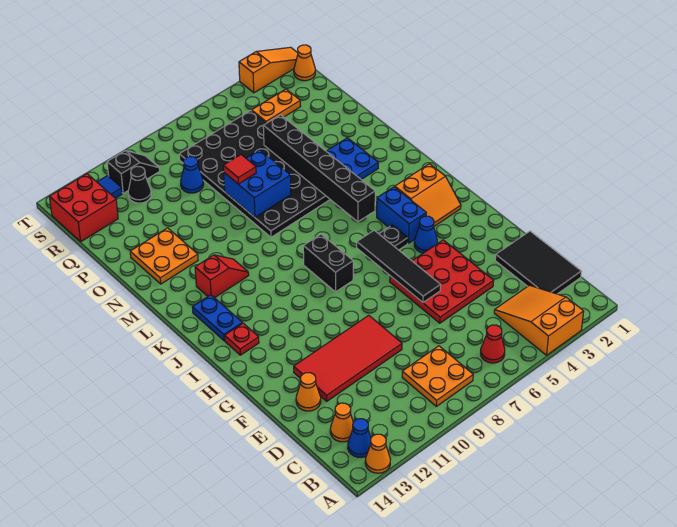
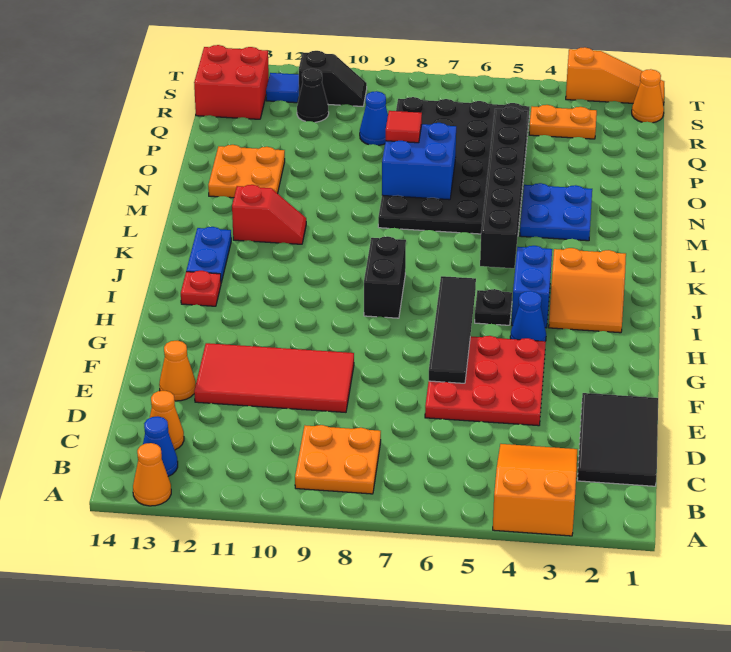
red cone B6 level 1 -> none

